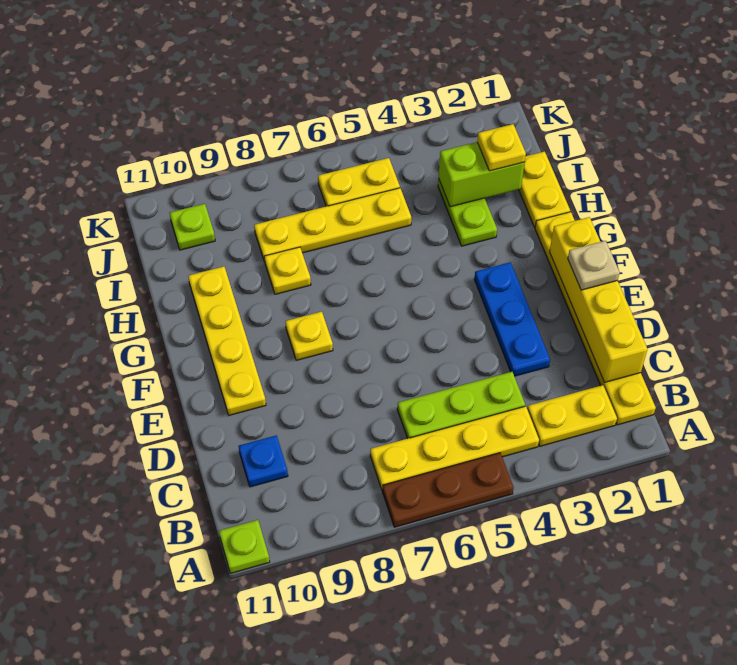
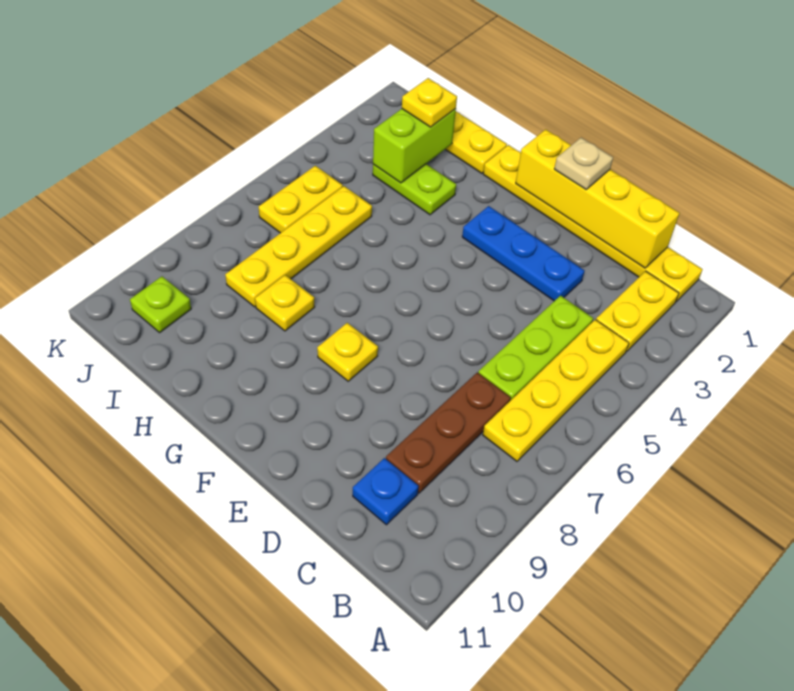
brown plate A5:A7 level 1 -> brown plate C7:C9 level 1
lime plate A11 level 1 -> none
yellow plate E10:H10 level 1 -> none

